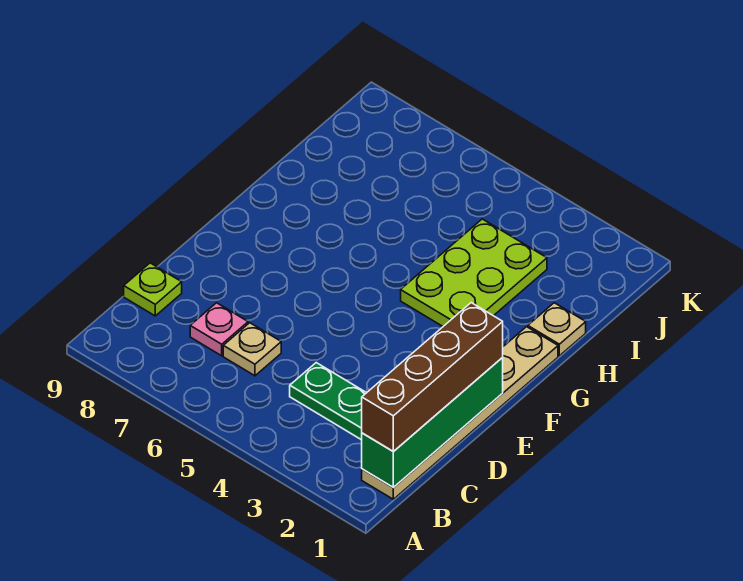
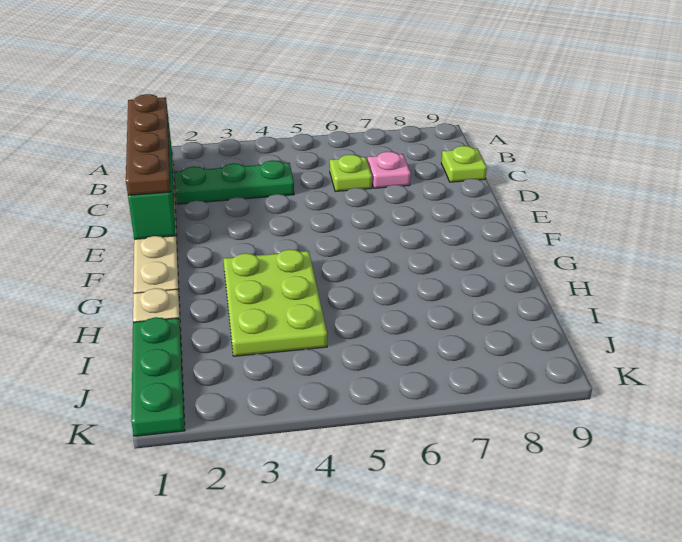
brown brick B1:E1 level 3 -> brown plate B1:E1 level 3
tan plate C6 level 1 -> lime plate C6 level 1
none -> green plate I1:K1 level 1

